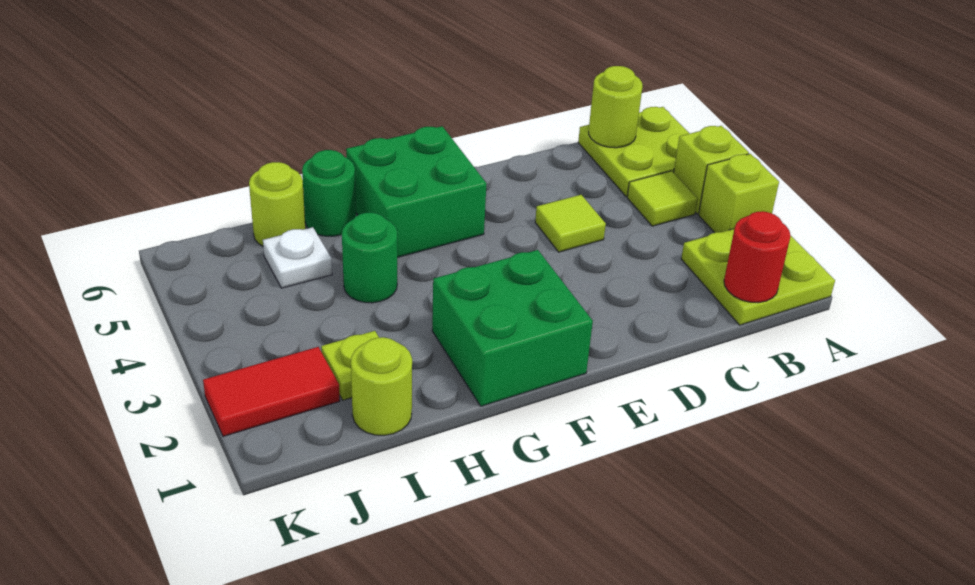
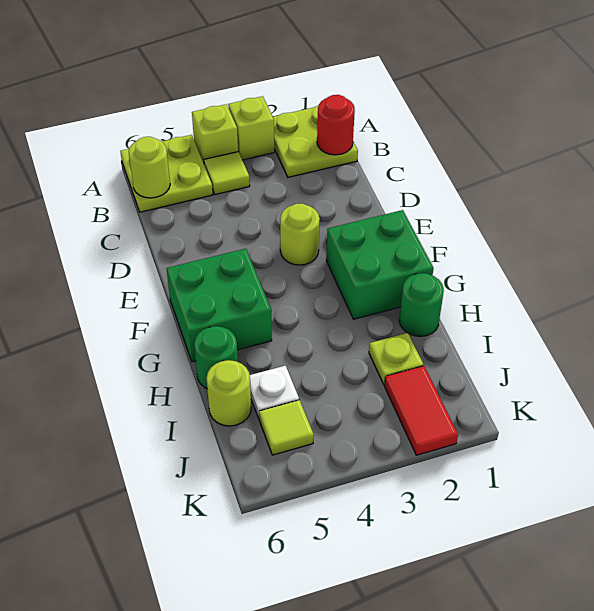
lime tile D4 level 1 -> lime tile J5 level 1
green round brick H4 level 1 -> green round brick H1 level 1
lime round brick I1 level 1 -> lime round brick E3 level 1

